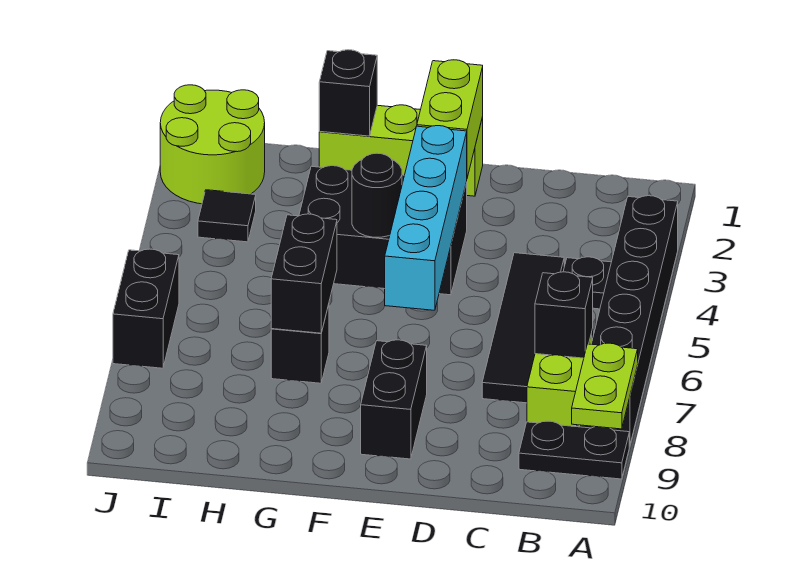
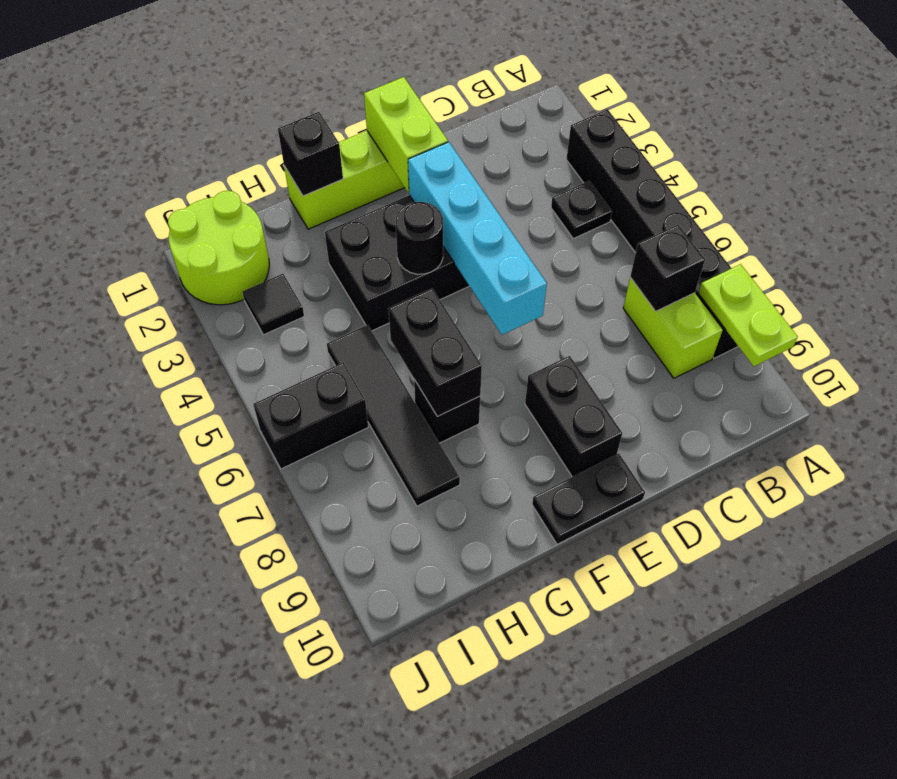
black plate A9:B9 level 1 -> black plate E10:F10 level 1
black tile C4:C7 level 1 -> black tile H5:H8 level 1
black brick J6:J7 level 1 -> black brick I6:J6 level 1

